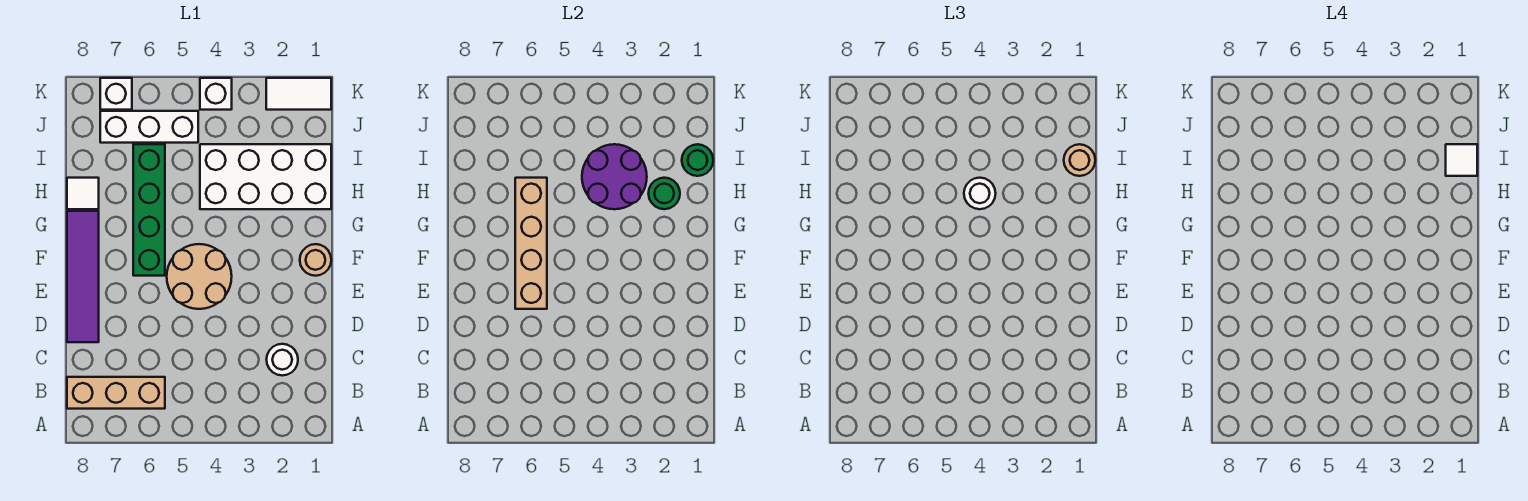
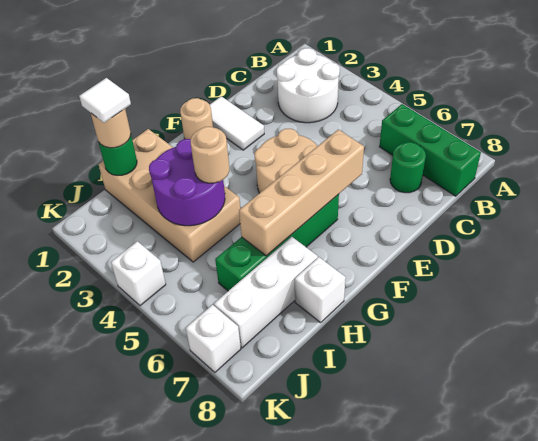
tan brick B6:B8 level 1 -> green brick B6:B8 level 1
white round brick C2 level 1 -> white round brick B2:C3 level 1
purple tile D8:G8 level 1 -> none
white brick H1:I4 level 1 -> tan brick H1:I4 level 1
green round brick H2 level 2 -> green round brick C7 level 1
white round brick H4 level 3 -> tan round brick H4 level 3
white tile H8 level 1 -> white brick H8 level 1
white brick J5:J7 level 1 -> white brick H7:J7 level 1
white tile K1:K2 level 1 -> white tile E1:E2 level 1

